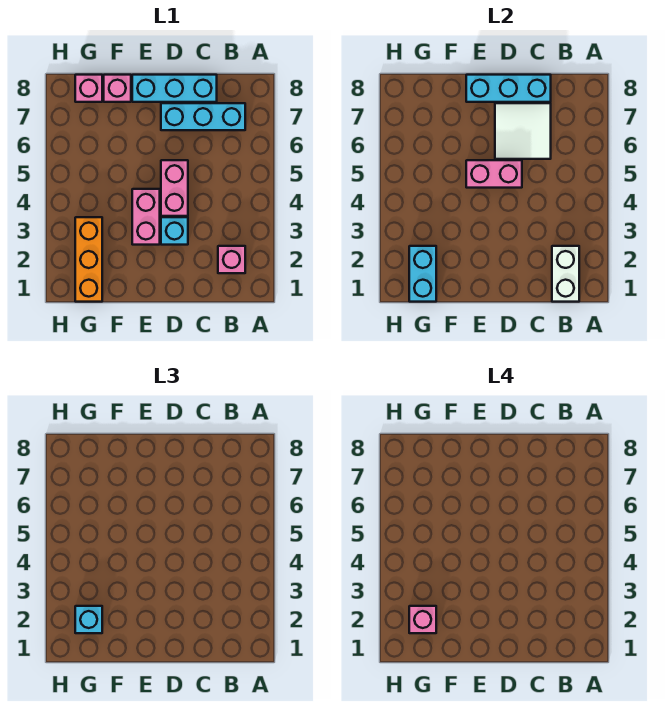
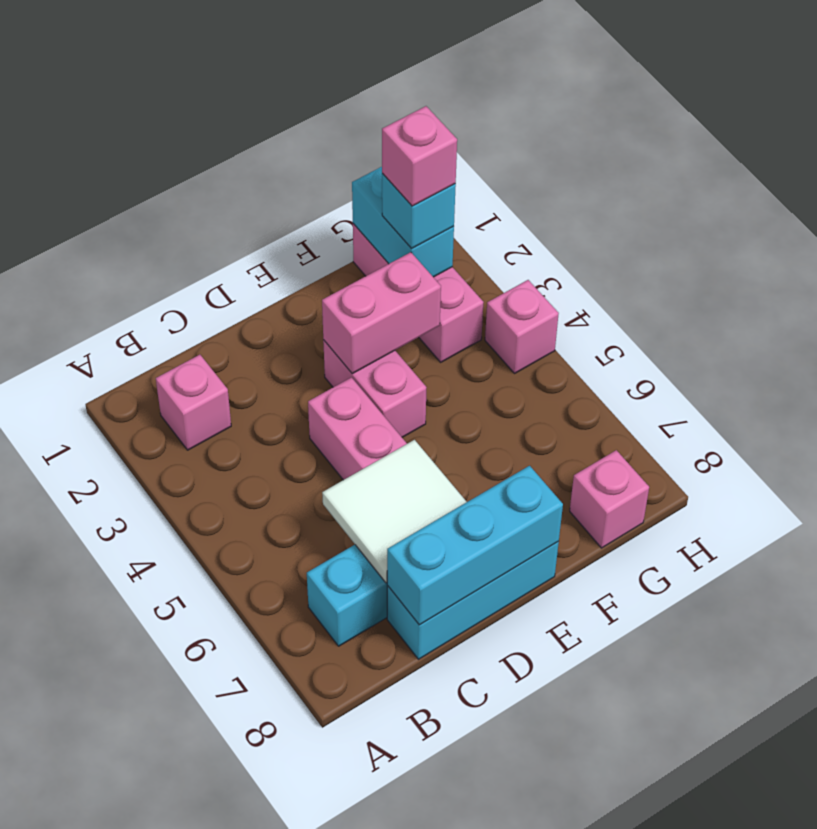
white brick B1:B2 level 2 -> none
cyan brick D3 level 1 -> none
pink brick D5:E5 level 2 -> pink brick E3:F3 level 2
pink brick F8 level 1 -> pink brick H4 level 1
orange brick G1:G3 level 1 -> pink brick G1:G3 level 1

